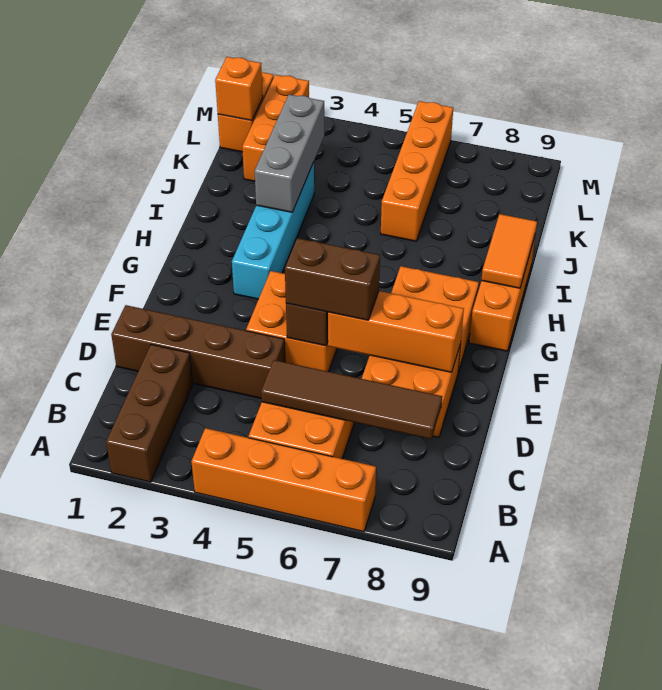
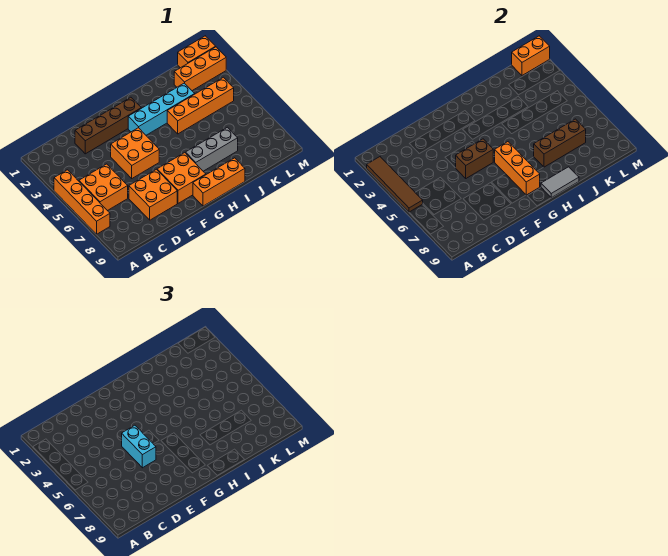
brown brick A2:C2 level 1 -> brown brick I7:K7 level 2
brown tile C5:C8 level 2 -> brown tile A2:A5 level 2
brown brick D1:D4 level 1 -> brown brick D2:G2 level 1
brown brick E5:E6 level 3 -> cyan brick E5:E6 level 3
orange brick E6:E8 level 2 -> orange brick G6:G8 level 2
orange tile H9:I9 level 2 -> grey tile H9:I9 level 2
grey brick I3:K3 level 2 -> grey brick H7:J7 level 1
orange brick J6:M6 level 1 -> orange brick I4:L4 level 1
orange brick L1 level 2 -> orange brick L1:M1 level 2

